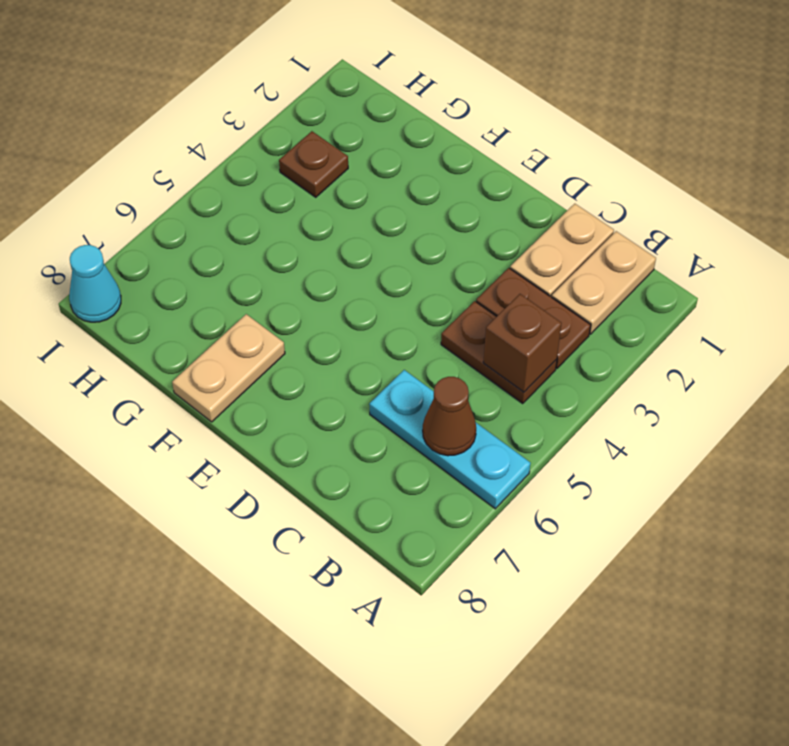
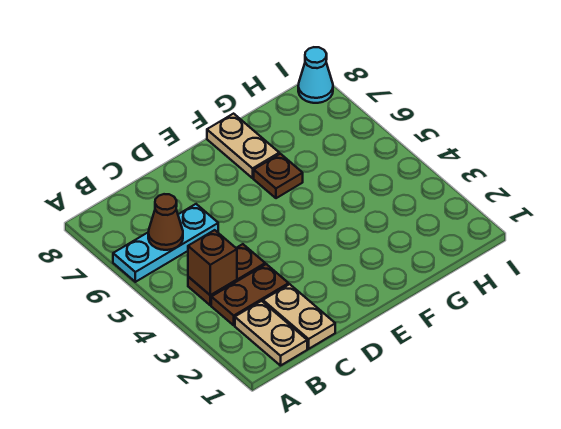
brown plate H3 level 1 -> brown plate F6 level 1

